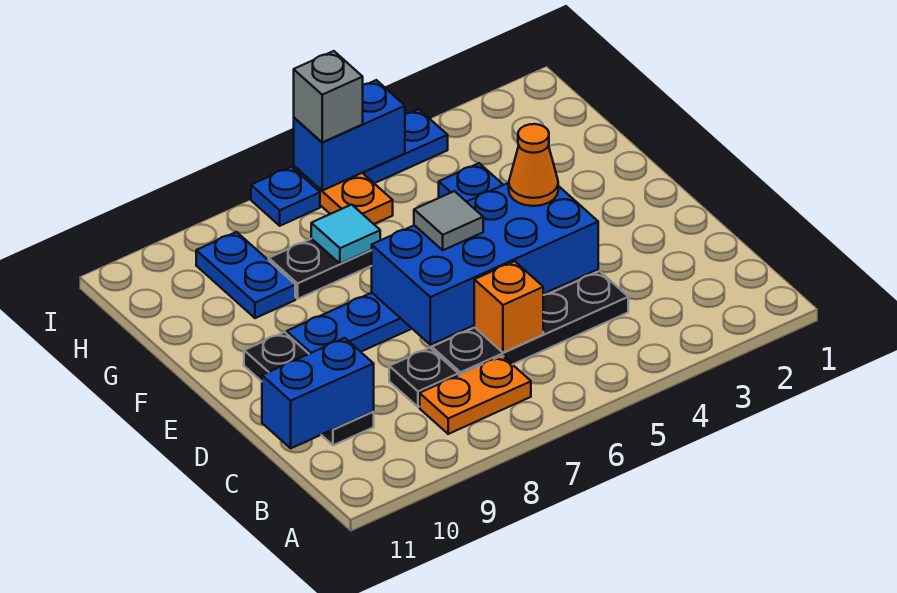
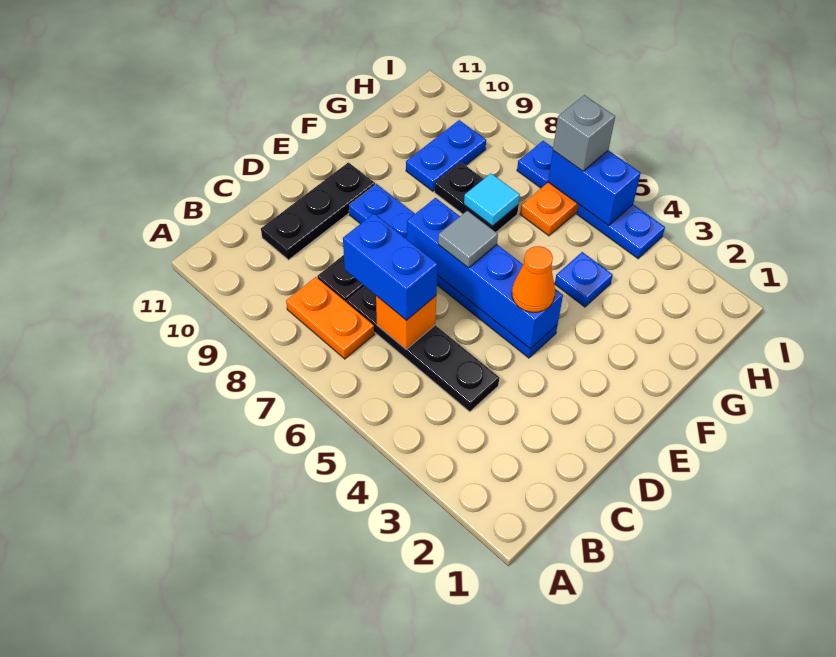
blue brick C10:C11 level 2 -> blue brick C6:C7 level 3
blue brick D4:E7 level 2 -> blue brick E4:E7 level 2

